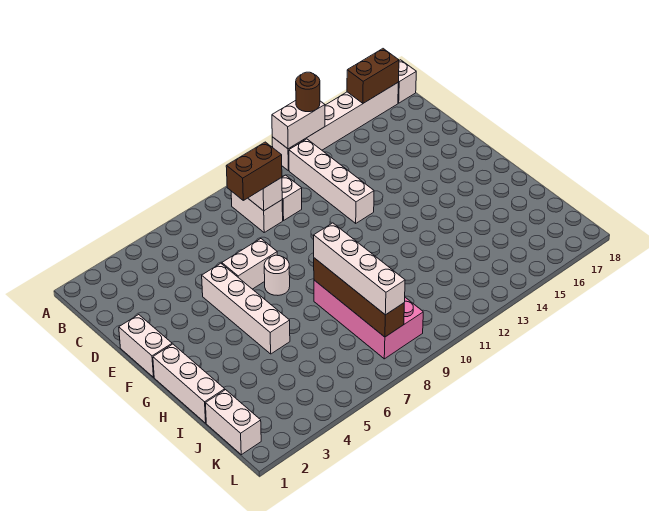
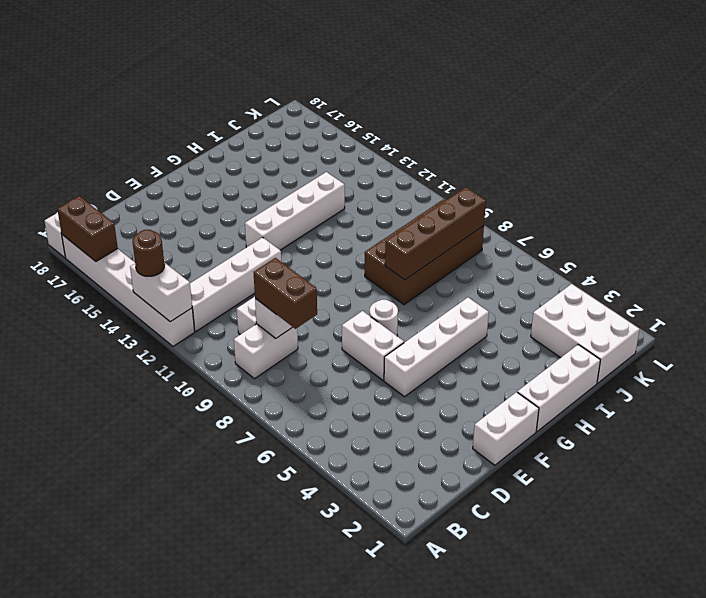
pink brick H8:K9 level 1 -> brown brick H8:K9 level 1
white brick H8:K8 level 3 -> white brick F13:I13 level 1
white brick J1:K1 level 1 -> white brick J1:K3 level 1

